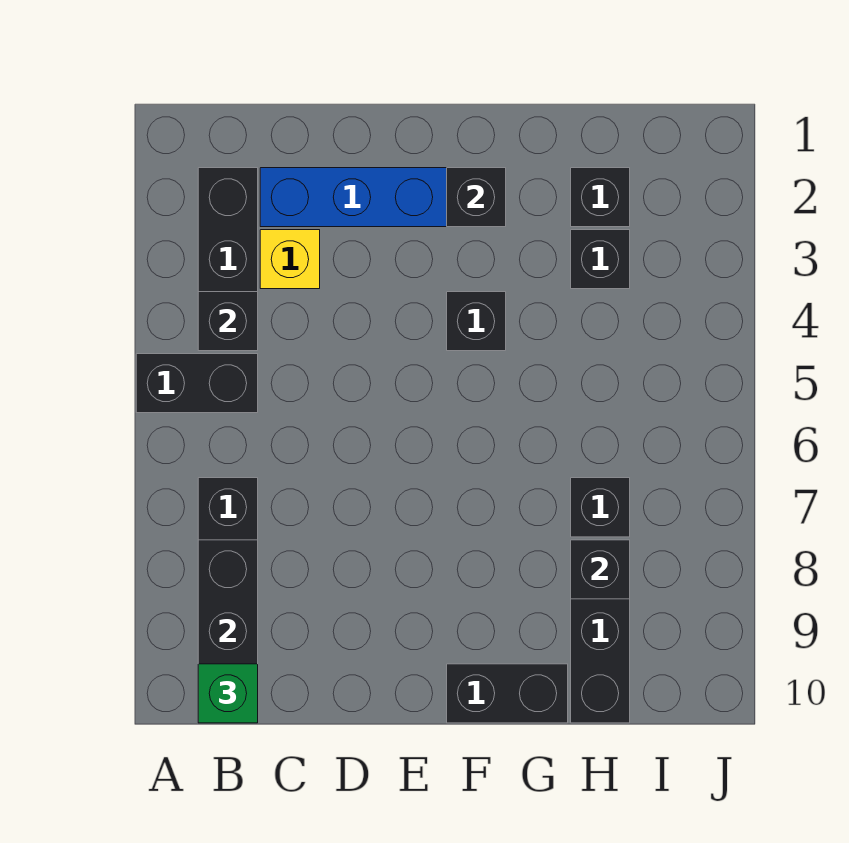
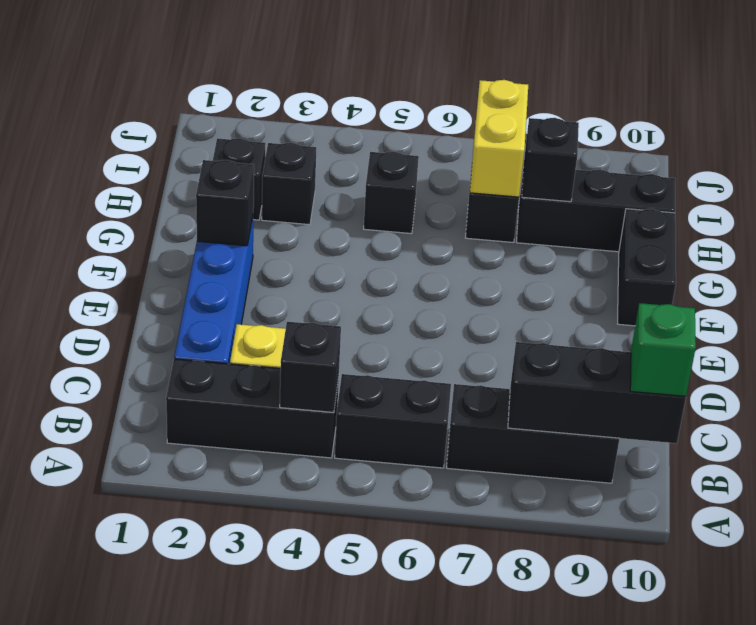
black brick A5:B5 level 1 -> black brick B5:B6 level 1
black brick F4 level 1 -> black brick H5 level 1
none -> yellow brick H7:I7 level 2

